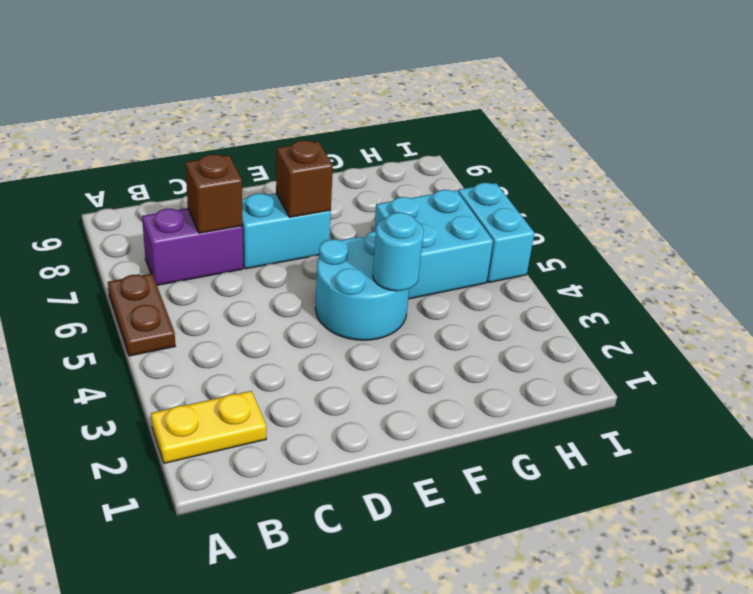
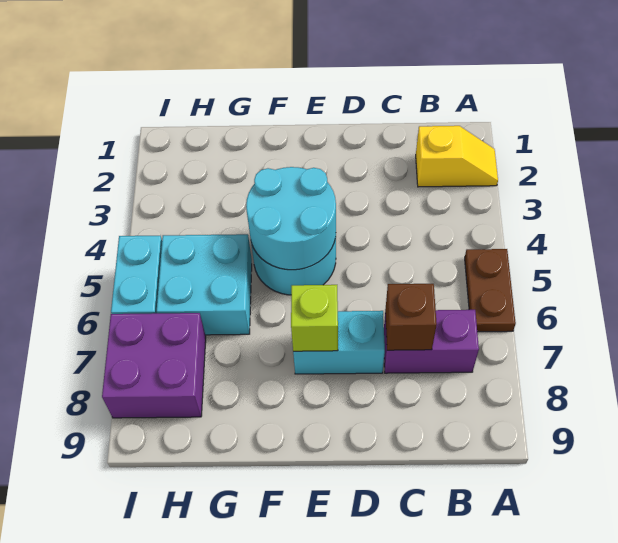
yellow plate A2:B2 level 1 -> yellow slope A2:B2 level 1 top B
brown brick E7 level 2 -> lime brick E7 level 2
cyan round brick F4 level 2 -> cyan round brick E4:F5 level 2
none -> purple brick H7:I8 level 1

